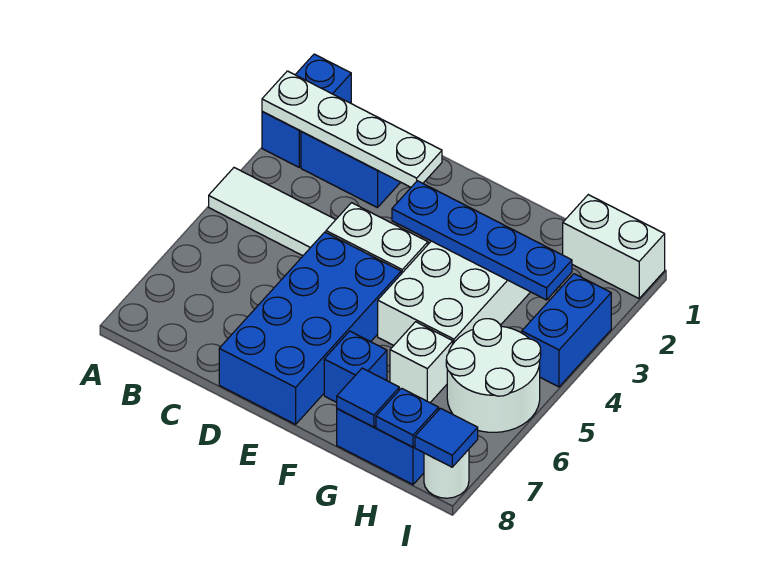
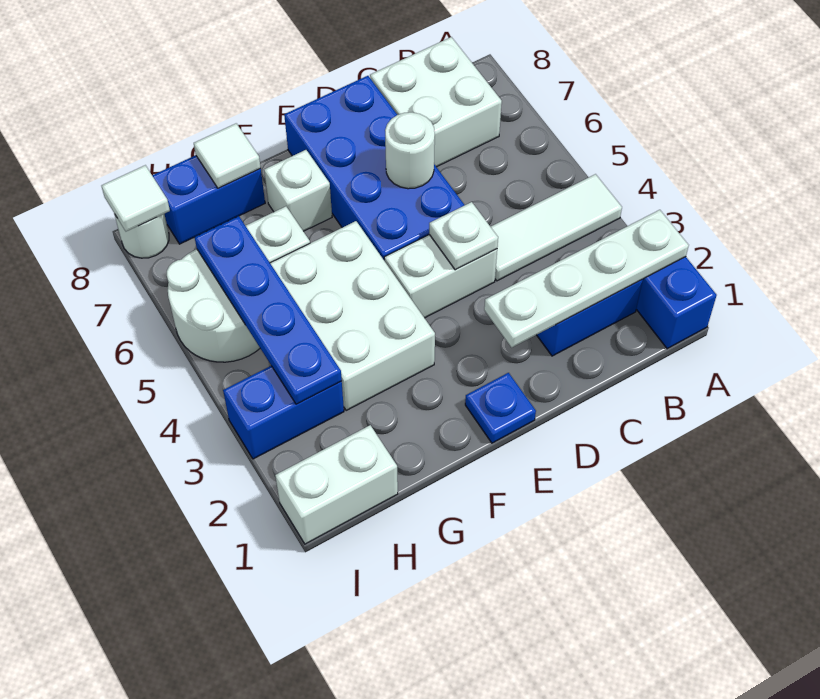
none -> white brick B7:C8 level 1
none -> white plate D4 level 2
none -> white round brick D6 level 2
blue plate E3:H3 level 2 -> blue plate H3:H6 level 2
blue brick F7 level 1 -> white brick F7 level 1
blue tile G8 level 2 -> white tile G8 level 2
blue plate H8 level 2 -> blue plate E1 level 1
blue brick I3:I4 level 1 -> blue brick H3:I3 level 1
blue tile I8 level 2 -> white tile I8 level 2

